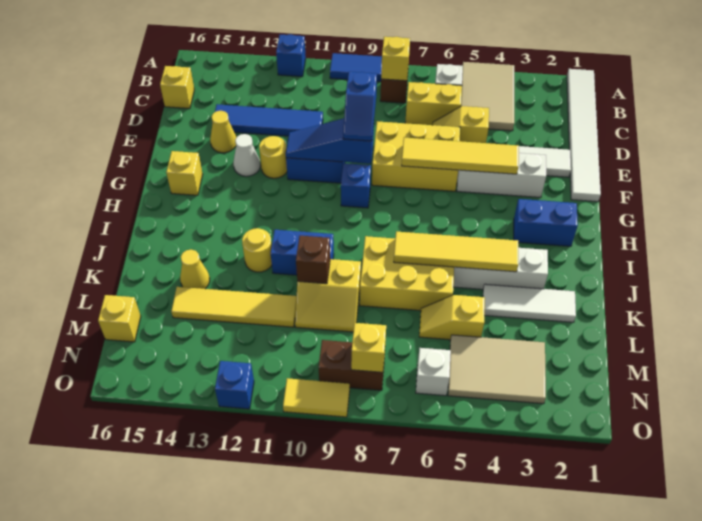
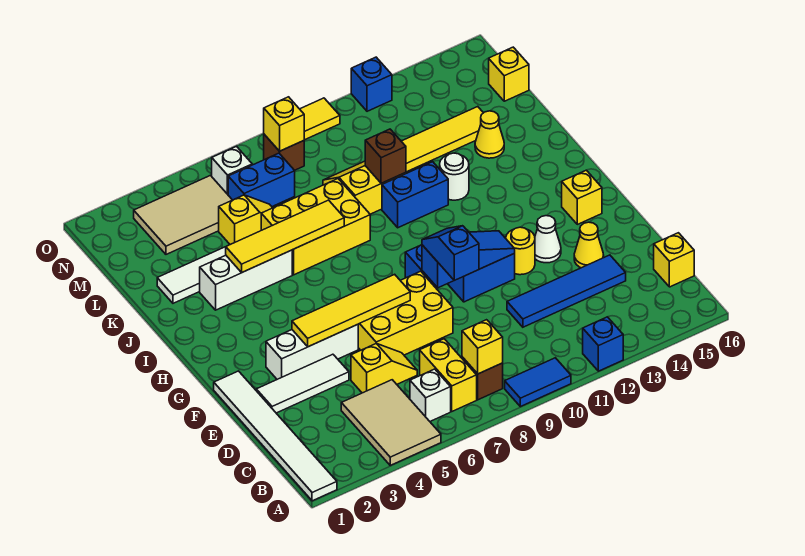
yellow brick C6:C7 level 1 -> yellow brick B7:C7 level 1
blue brick H2:H3 level 1 -> blue brick M6:M7 level 1
yellow round brick J12 level 1 -> white round brick J12 level 1
brown brick N8:N9 level 1 -> brown brick N8 level 1

